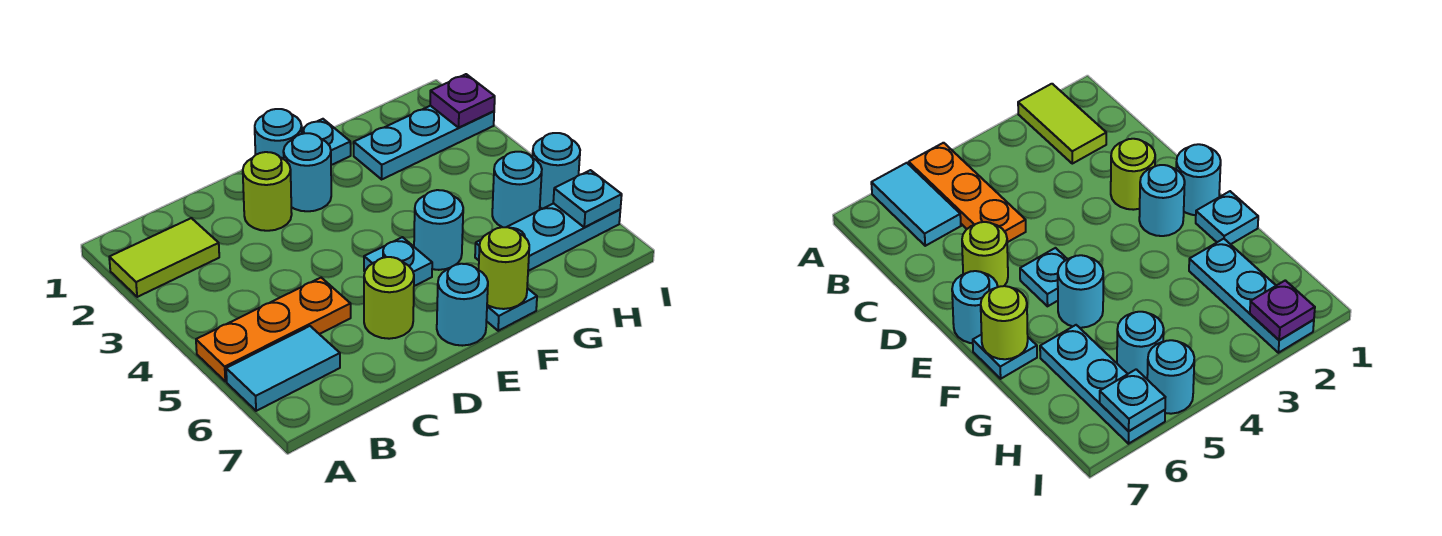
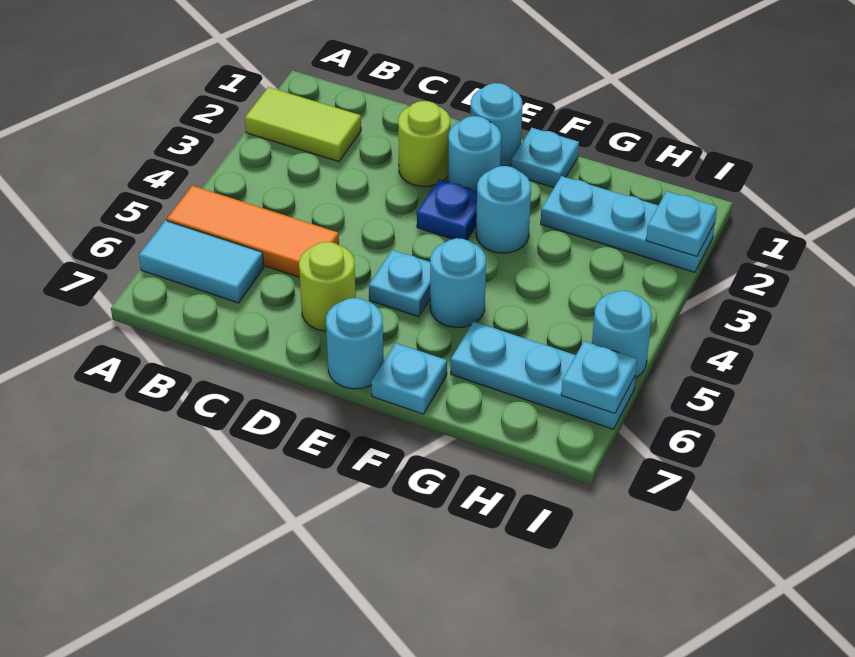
orange plate A5:C5 level 1 -> orange tile A5:C5 level 1
none -> blue plate E3 level 1
lime round brick F7 level 2 -> none
cyan round brick H5 level 1 -> cyan round brick F3 level 1
purple plate I2 level 2 -> cyan plate I2 level 2

